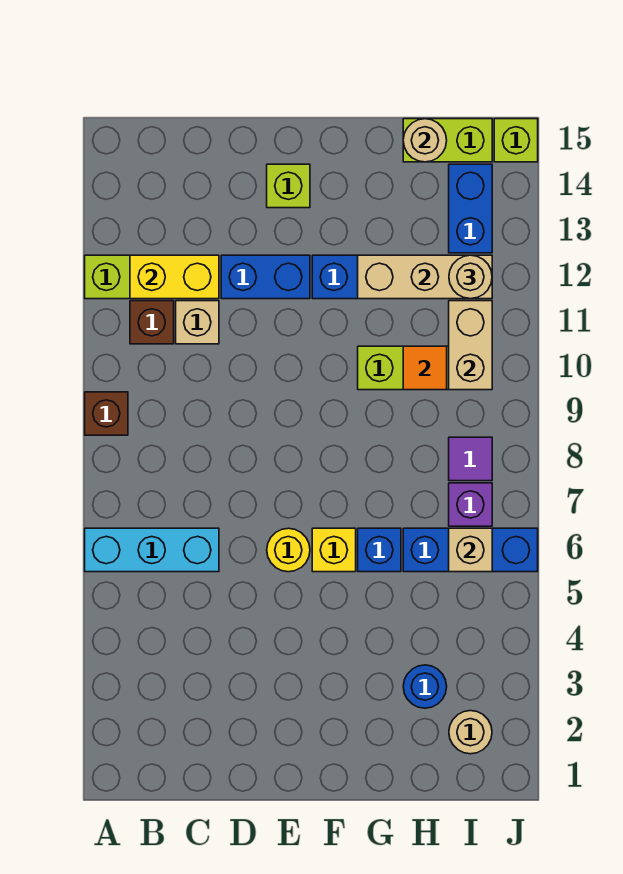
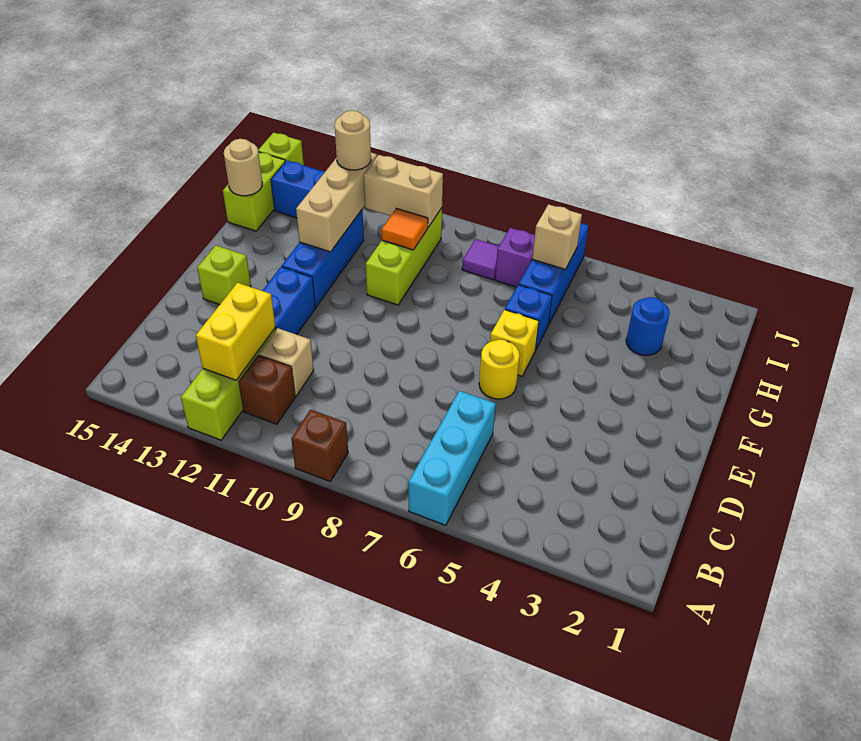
tan round brick I2 level 1 -> none

